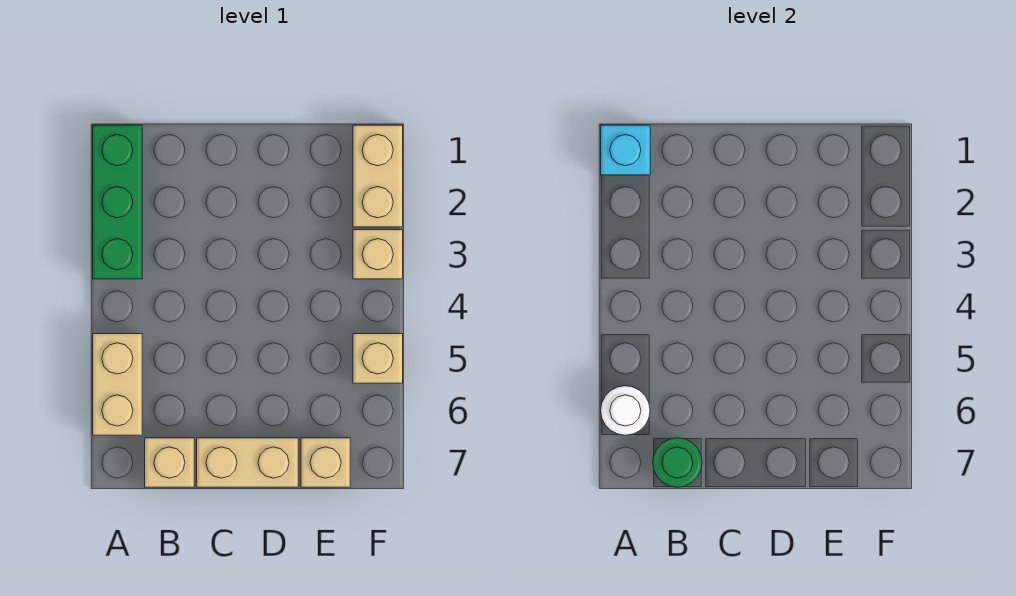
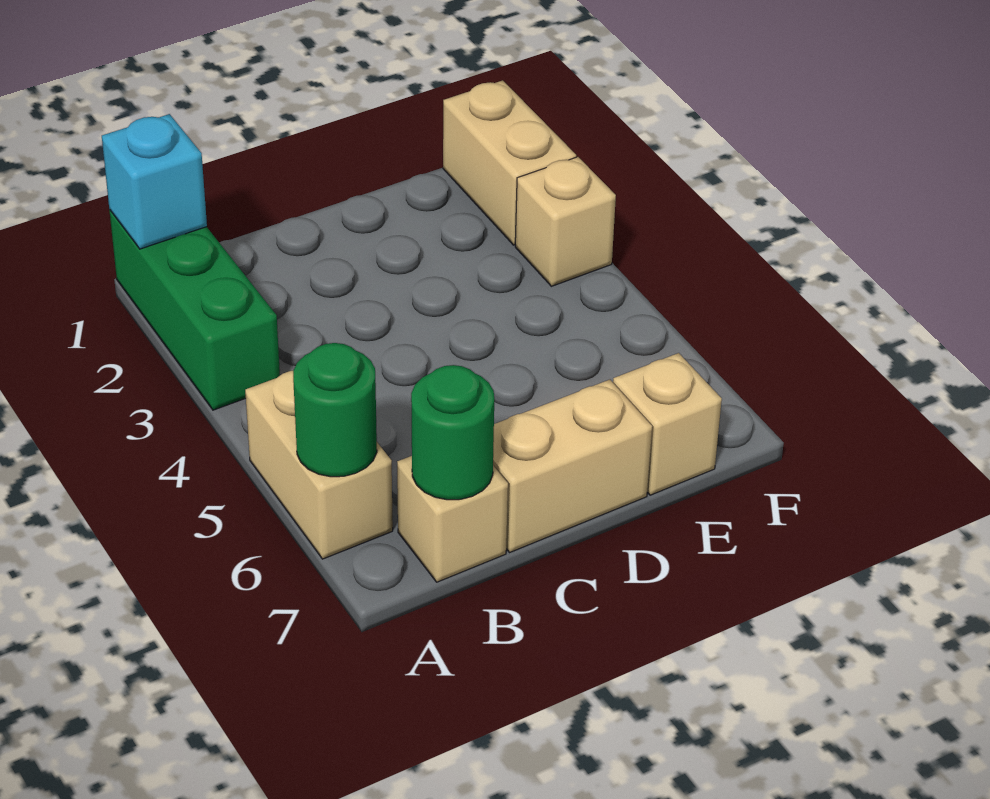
white round brick A6 level 2 -> green round brick A6 level 2
tan brick F5 level 1 -> none

